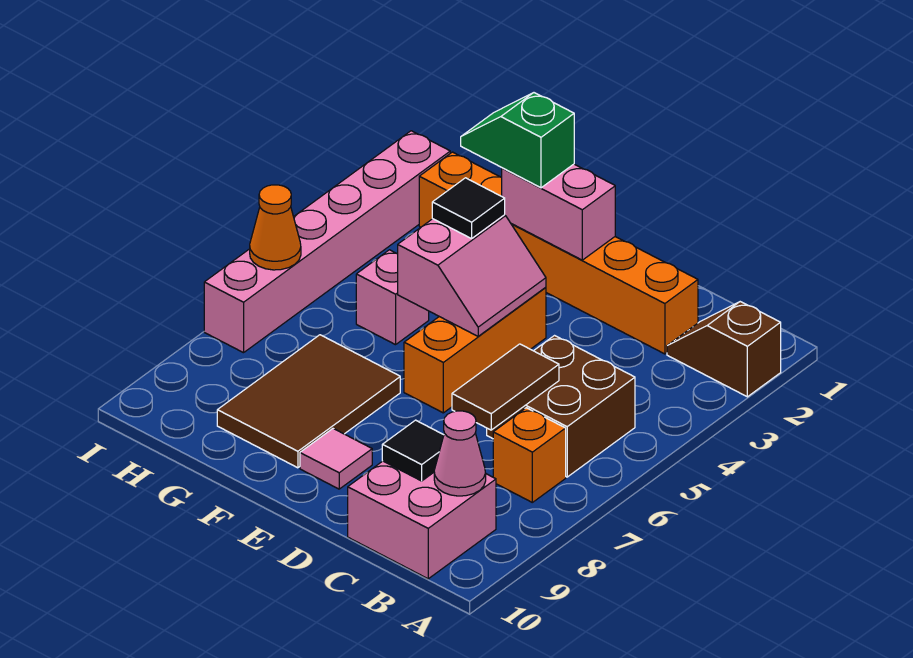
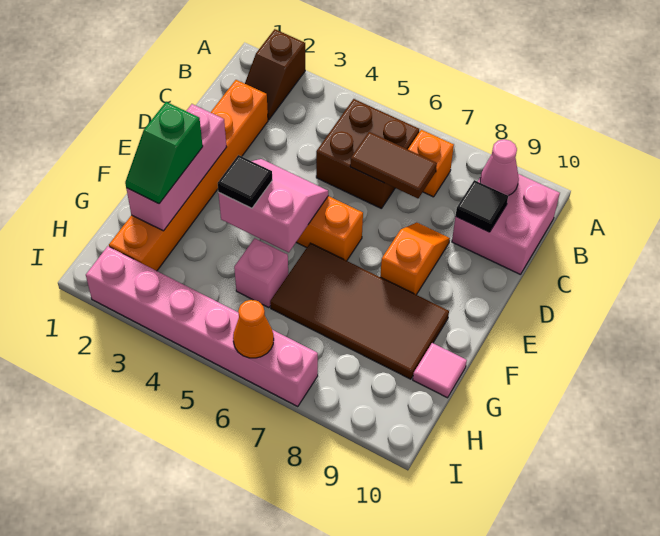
none -> orange slope D8:E8 level 1 top E
pink brick E2:F2 level 2 -> pink brick E2:G2 level 2
pink tile E9 level 1 -> pink tile G10 level 1
brown tile F7:G9 level 1 -> brown tile F6:G9 level 1

